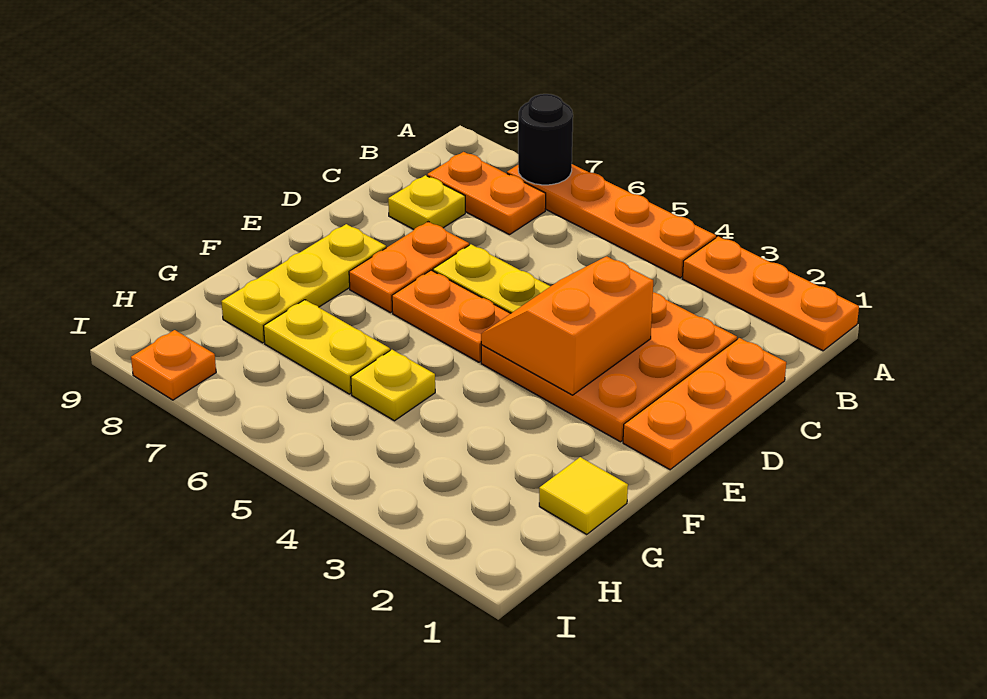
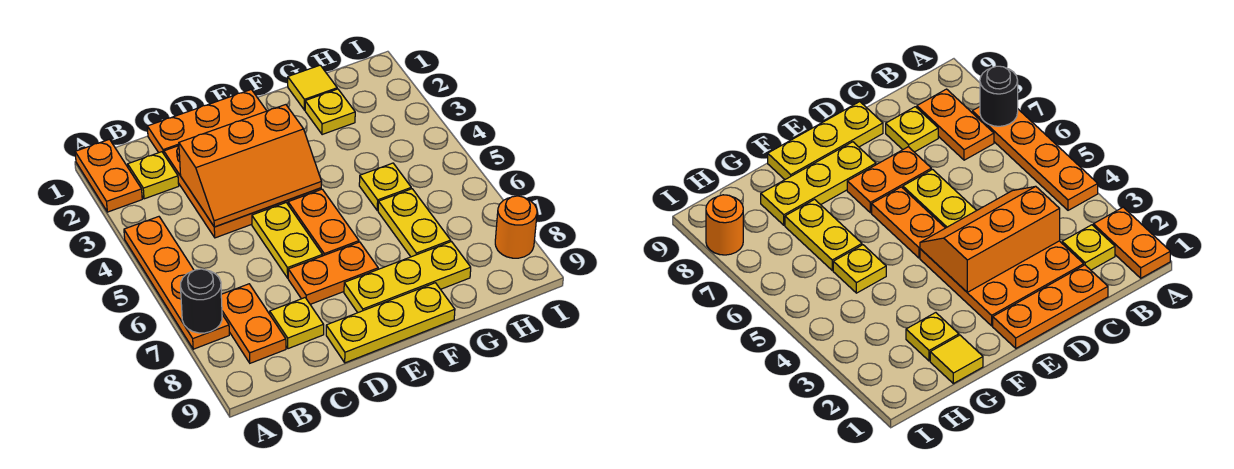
orange plate A1:A3 level 1 -> orange plate A1:A2 level 1
none -> yellow plate B2 level 1
orange slope D3:E4 level 2 top 3 -> orange slope C3:E4 level 2 top 3
none -> yellow plate D9:F9 level 1
none -> yellow plate G2 level 1
orange plate I8 level 1 -> orange round brick I8 level 1

